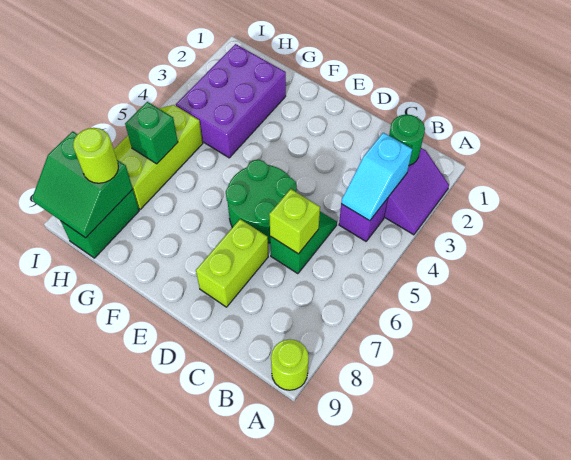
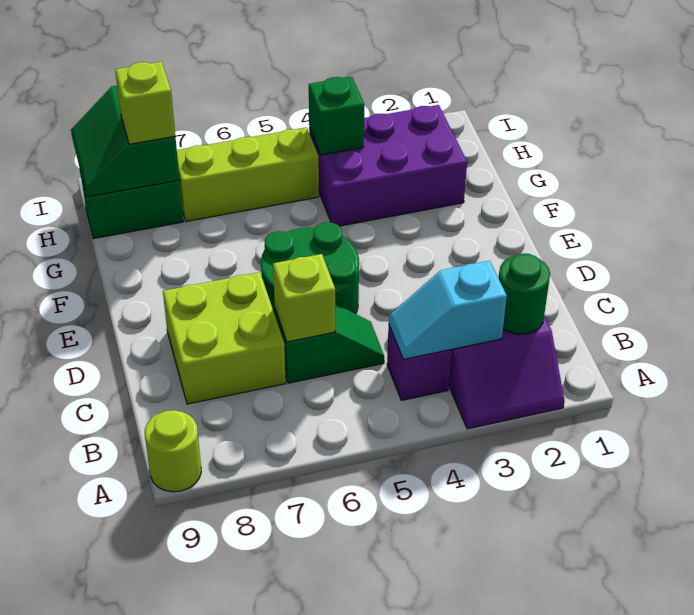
lime brick D7:D8 level 1 -> lime brick C7:D8 level 1
green brick H6 level 2 -> green brick H4 level 2
lime round brick H8 level 3 -> lime brick H8 level 3

